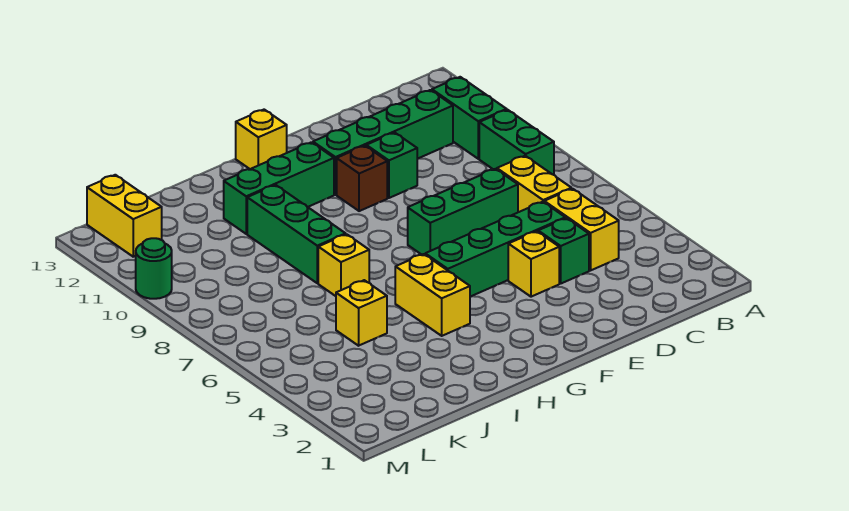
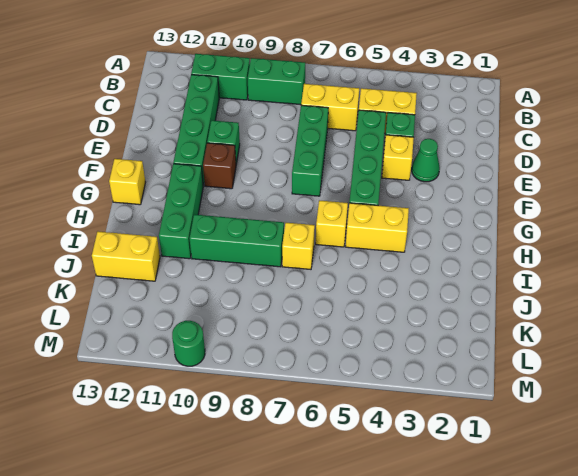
none -> green cone E3 level 1
yellow brick J5 level 1 -> yellow brick H6 level 1
yellow brick L12:L13 level 1 -> yellow brick J12:J13 level 1

